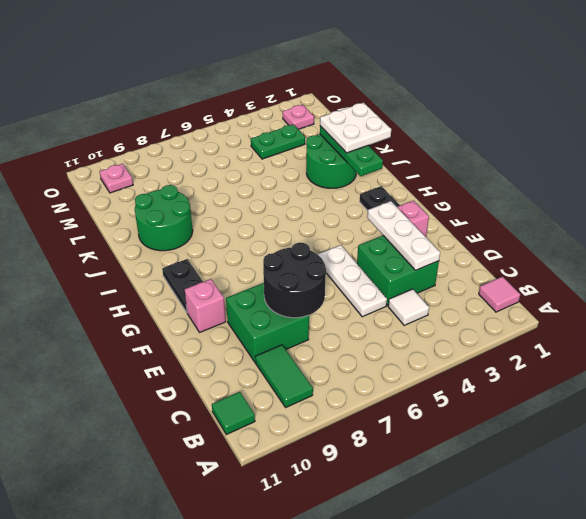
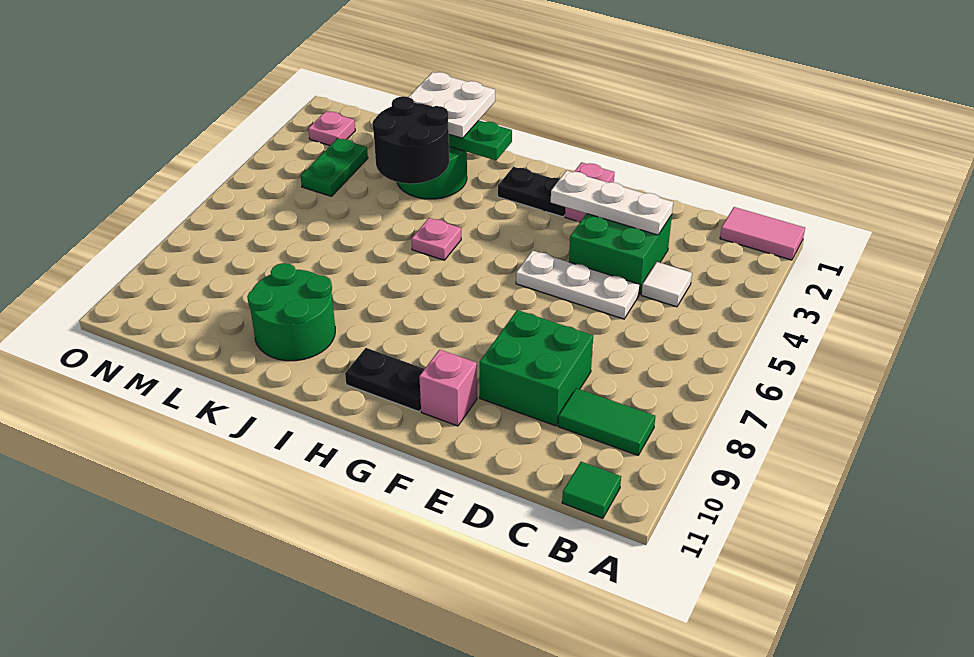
pink tile B1 level 1 -> pink tile A1:B1 level 1
black round brick D7:E8 level 2 -> black round brick J3:K4 level 2
pink plate N10 level 1 -> pink plate I5 level 1

